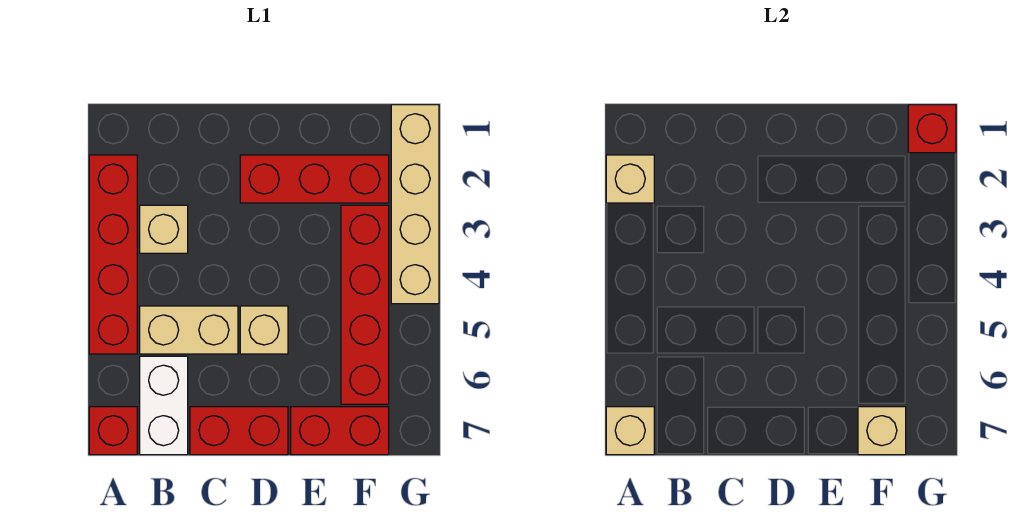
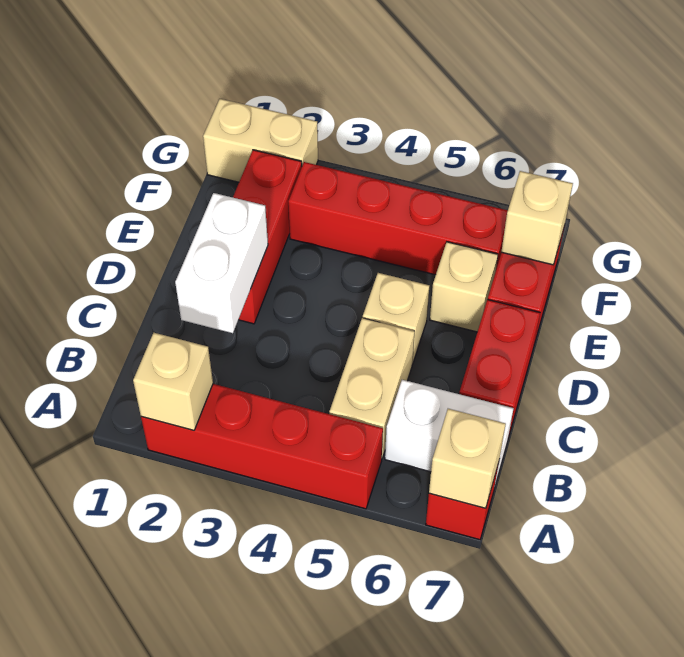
tan brick B3 level 1 -> tan brick E6 level 1
none -> white brick C2:D2 level 2
tan brick G1:G4 level 1 -> tan brick G1:G2 level 1
red brick G1 level 2 -> none

